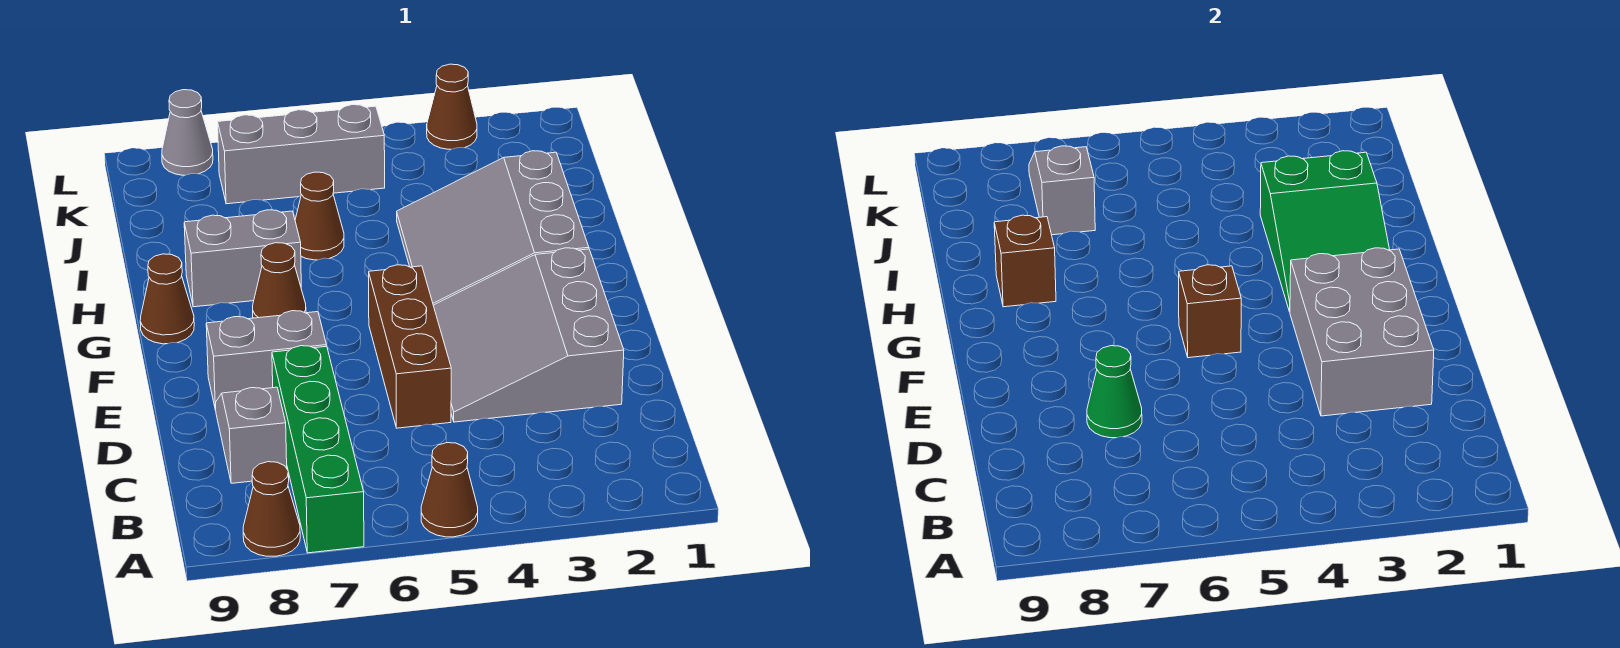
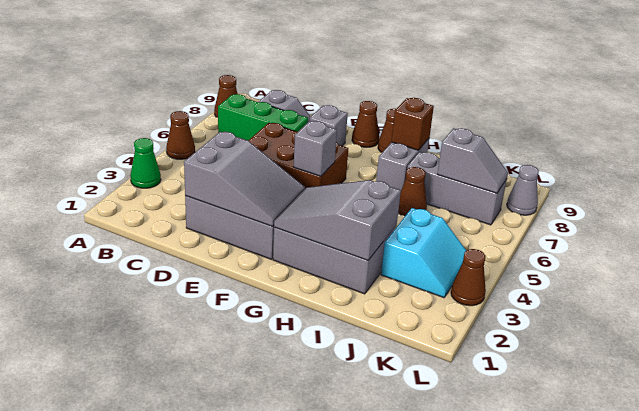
green brick A7:D7 level 1 -> green brick B7:D7 level 1
grey brick D2:F3 level 2 -> grey slope D2:F3 level 2 top D
brown brick D5:F5 level 1 -> brown brick D5:F6 level 1
green cone D7 level 2 -> green cone A3 level 1
grey brick E7:E8 level 1 -> grey brick E8 level 1
brown brick F5 level 2 -> grey brick F5 level 2
green slope G2:I3 level 2 top I -> grey slope G2:I3 level 2 top I
brown cone G7 level 1 -> brown cone F9 level 1
none -> cyan slope J3:K4 level 1 top J
grey brick K5:K7 level 1 -> grey brick I7:K7 level 1

